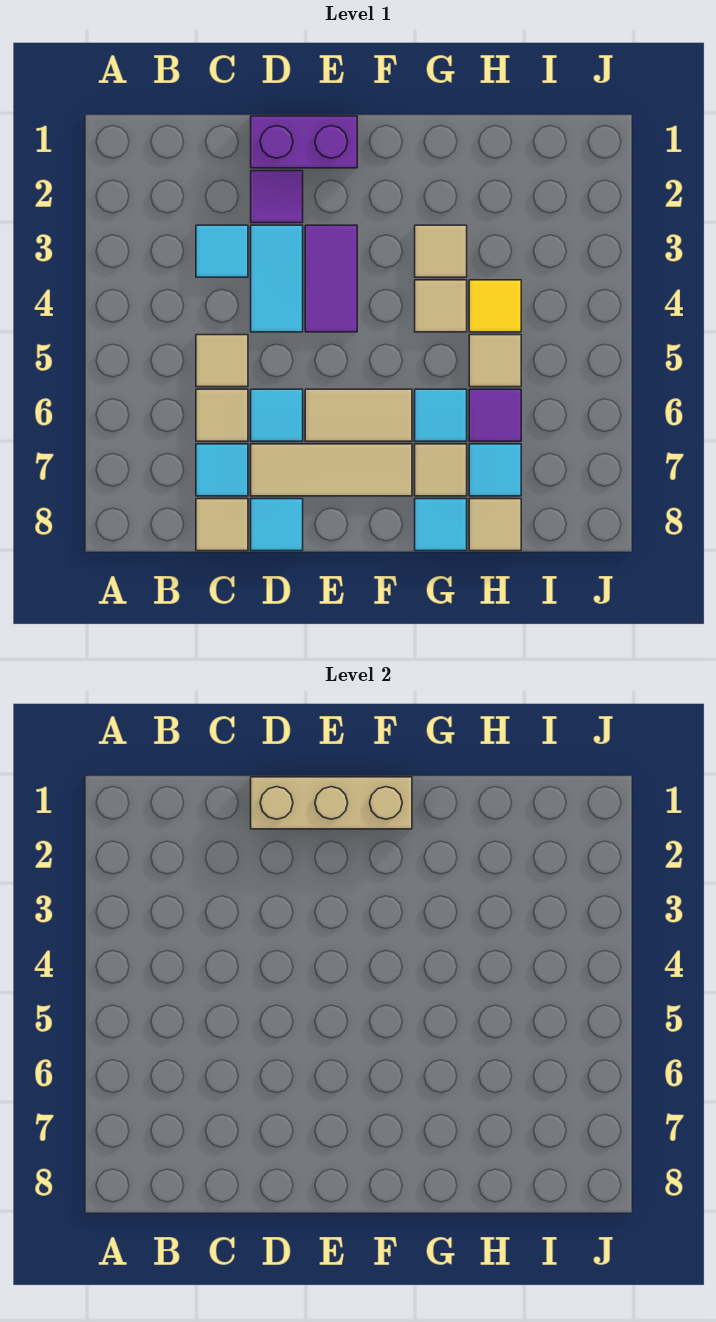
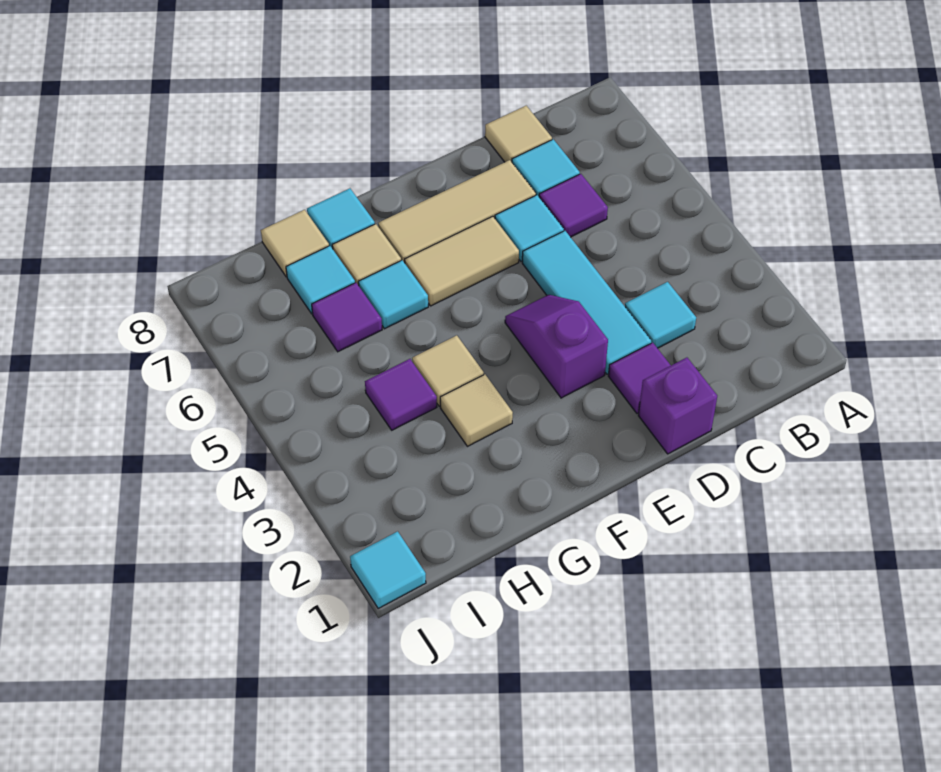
tan tile C5 level 1 -> none
tan tile C6 level 1 -> purple tile C6 level 1
purple brick D1:E1 level 1 -> purple brick D1 level 1
tan brick D1:F1 level 2 -> none
cyan tile D3:D4 level 1 -> cyan tile D3:D5 level 1
cyan tile D8 level 1 -> cyan tile J1 level 1
purple tile E3:E4 level 1 -> purple slope E3:E4 level 1 top 3
yellow tile H4 level 1 -> purple tile H4 level 1
tan tile H5 level 1 -> none

